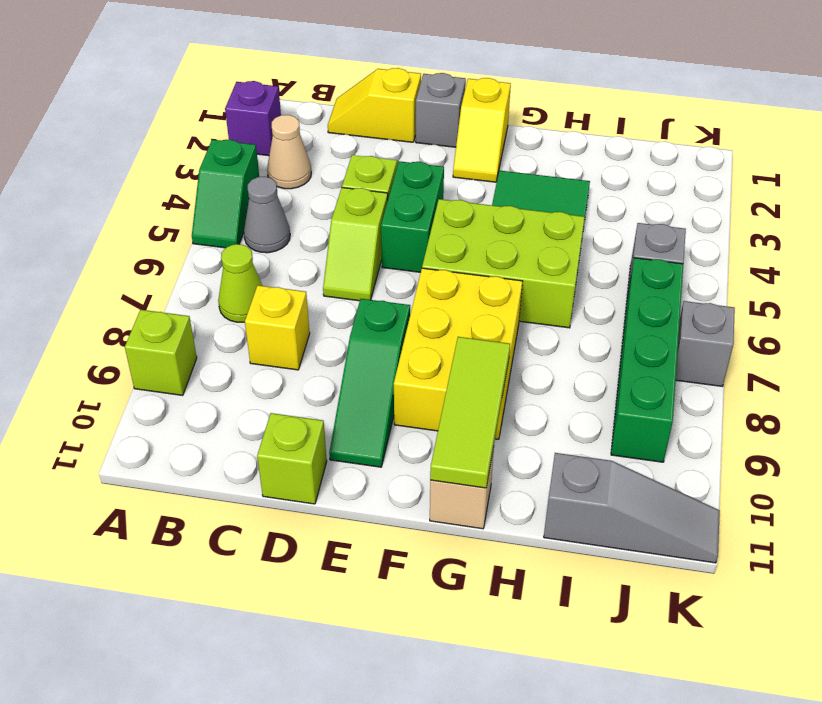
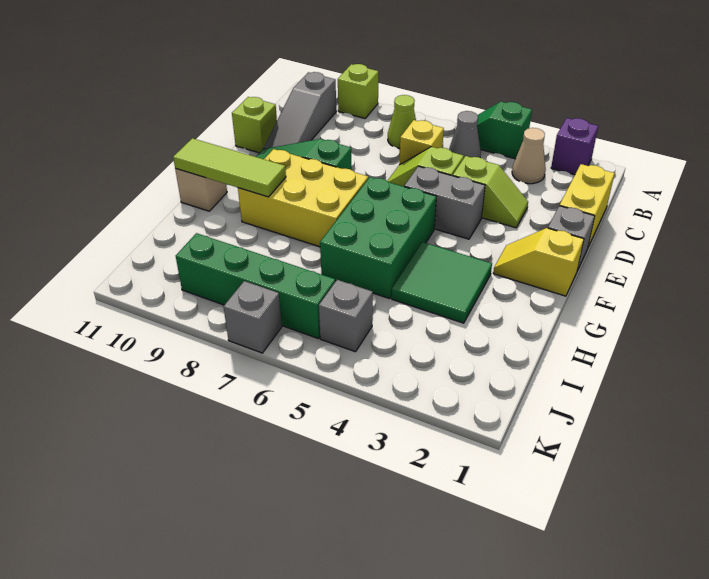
yellow slope C1:D1 level 1 top D -> yellow brick C1:D1 level 1
yellow brick C8 level 1 -> yellow brick C6 level 1
green brick E4:E5 level 1 -> grey brick E4:E5 level 1
lime brick F5:H6 level 1 -> green brick F5:H6 level 1
grey slope I11:K11 level 1 top I -> grey slope B10:D10 level 1 top B

